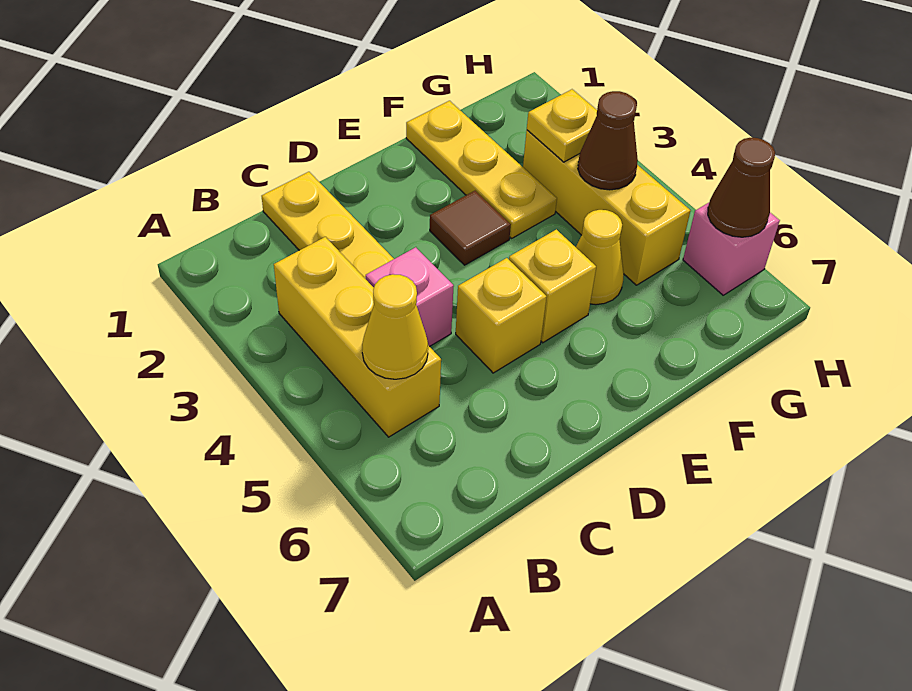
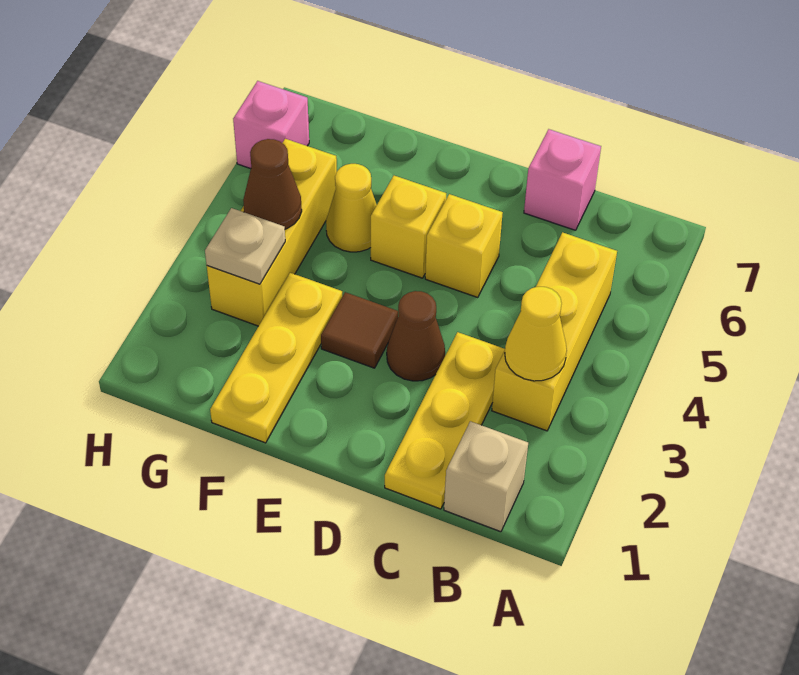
none -> tan brick B1 level 1
yellow cone B5 level 2 -> yellow cone B3 level 2
pink brick C4 level 1 -> pink brick C7 level 1
yellow plate G3 level 2 -> tan plate G3 level 2
brown cone H6 level 2 -> brown cone D3 level 1

